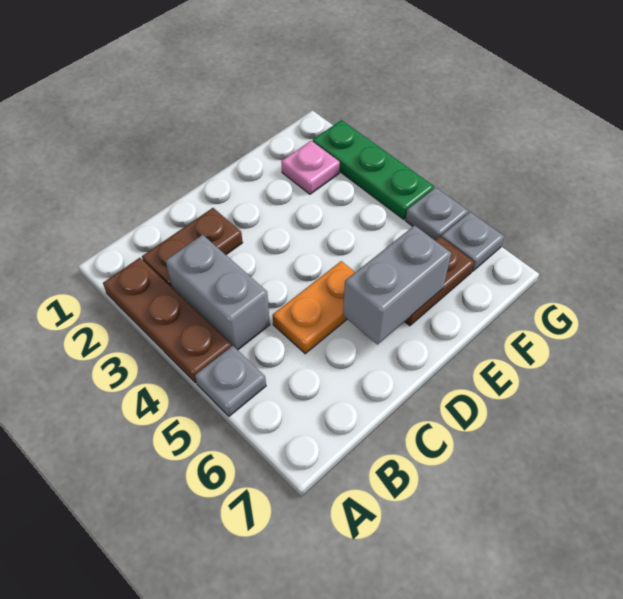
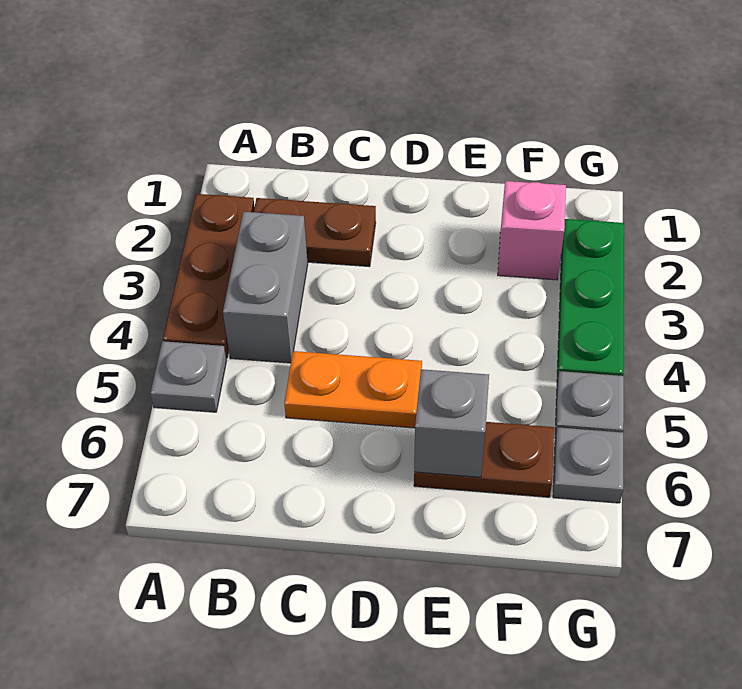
grey brick D6:E6 level 2 -> grey brick E6 level 2
pink plate F2 level 1 -> pink brick F2 level 1

